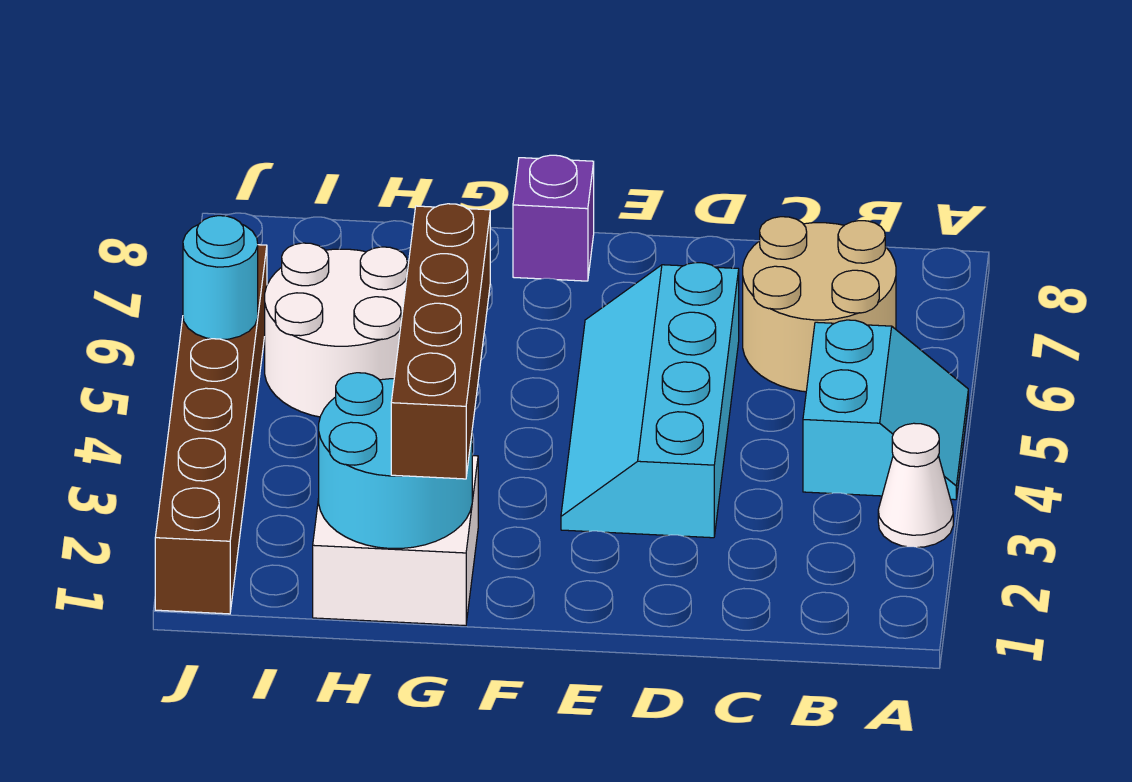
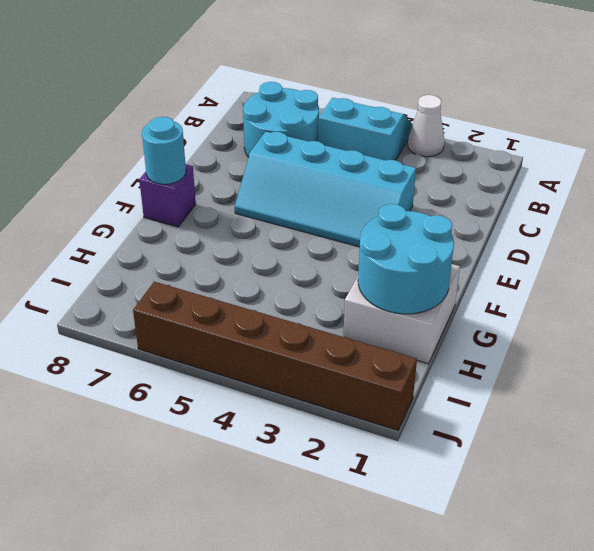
tan round brick B6:C7 level 1 -> cyan round brick B6:C7 level 1
brown brick G1:G4 level 3 -> none
white round brick H5:I6 level 1 -> none
cyan round brick J5 level 2 -> cyan round brick F8 level 2

